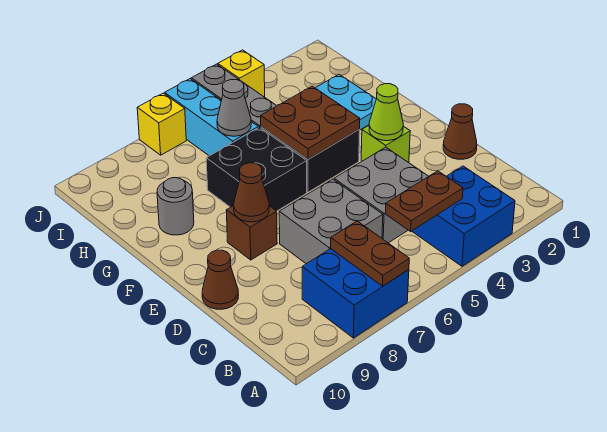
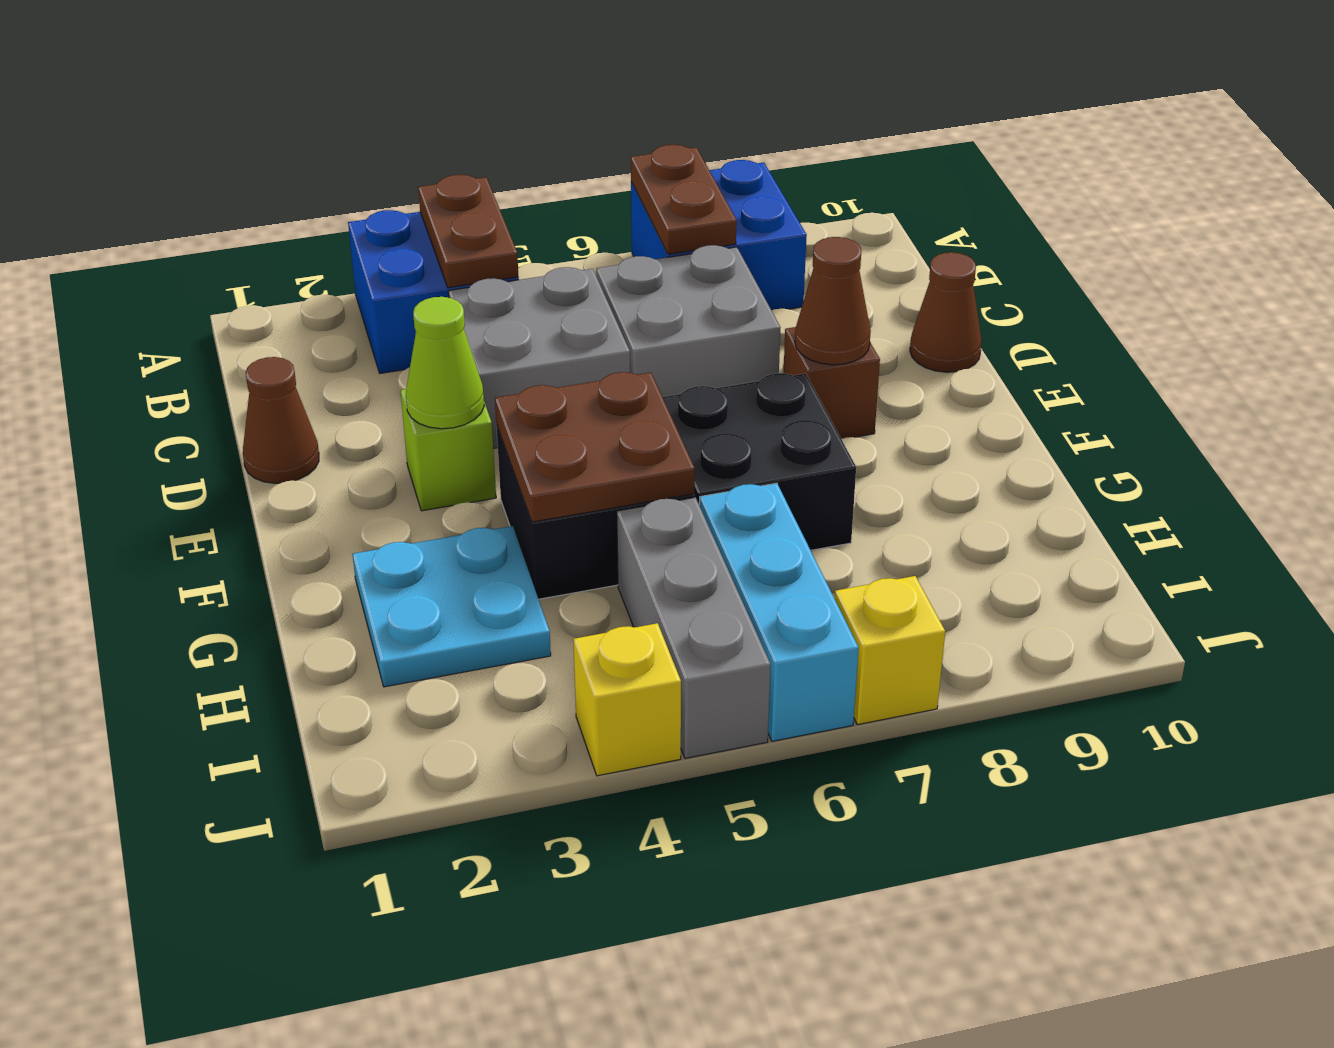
brown plate B4:B5 level 2 -> brown plate A4:B4 level 2
grey round brick G9 level 1 -> none
grey cone H6 level 2 -> none

